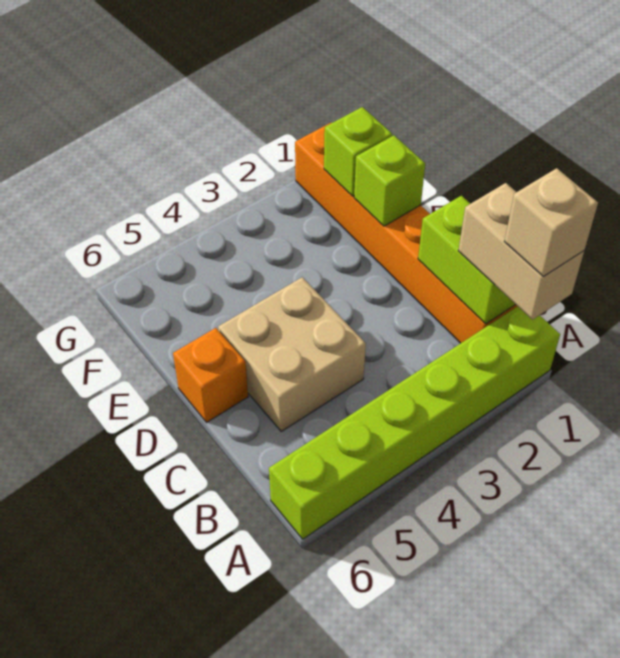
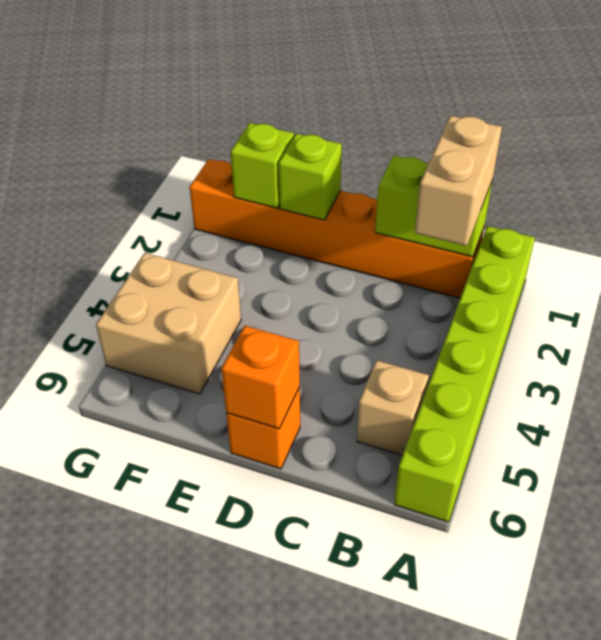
tan brick A1:B1 level 3 -> tan brick B1:B2 level 3
tan brick A1 level 4 -> tan brick B5 level 1
tan brick C4:D5 level 1 -> tan brick F4:G5 level 1
none -> orange brick D6 level 2

